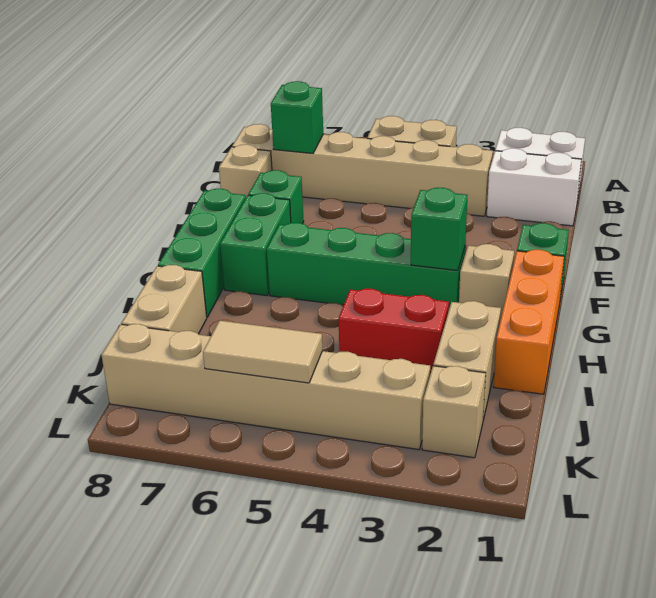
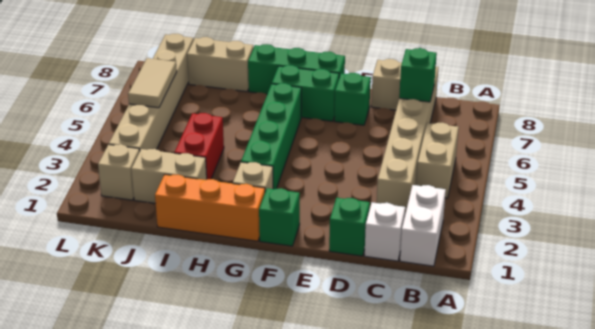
white brick C1:C2 level 1 -> white brick C1 level 1
green brick G3 level 2 -> green brick D1 level 1

